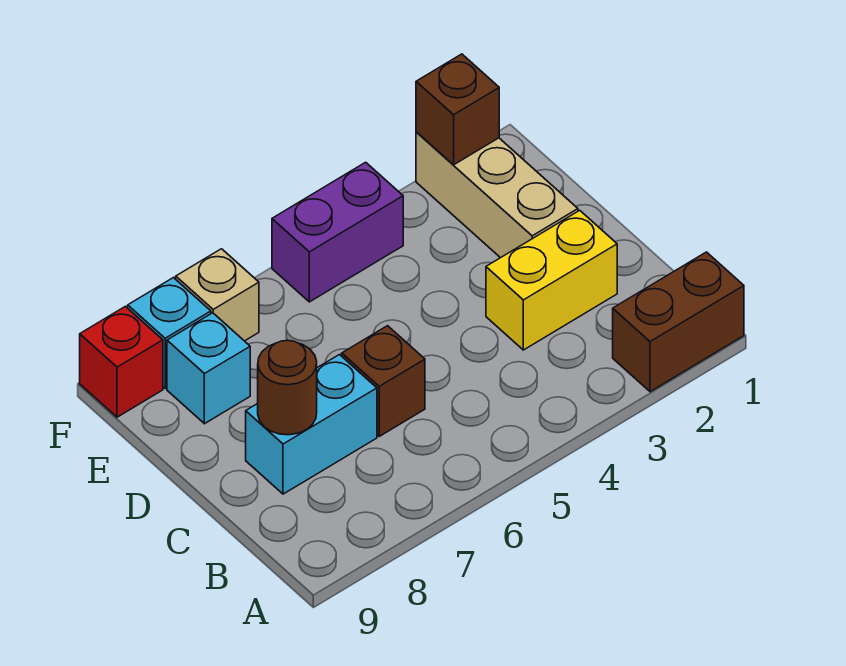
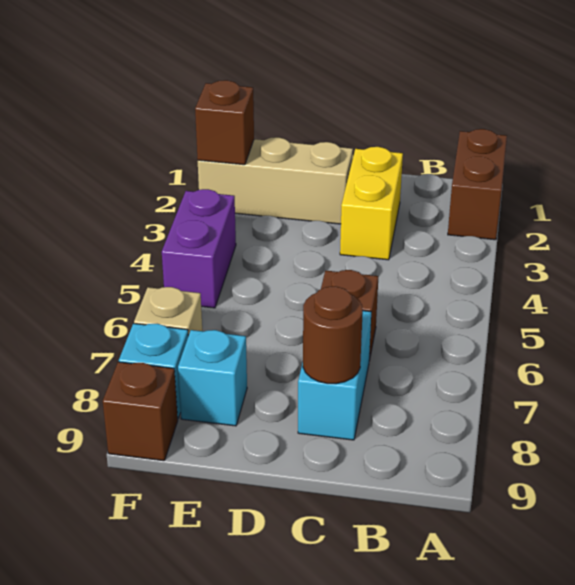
red brick F9 level 1 -> brown brick F9 level 1

